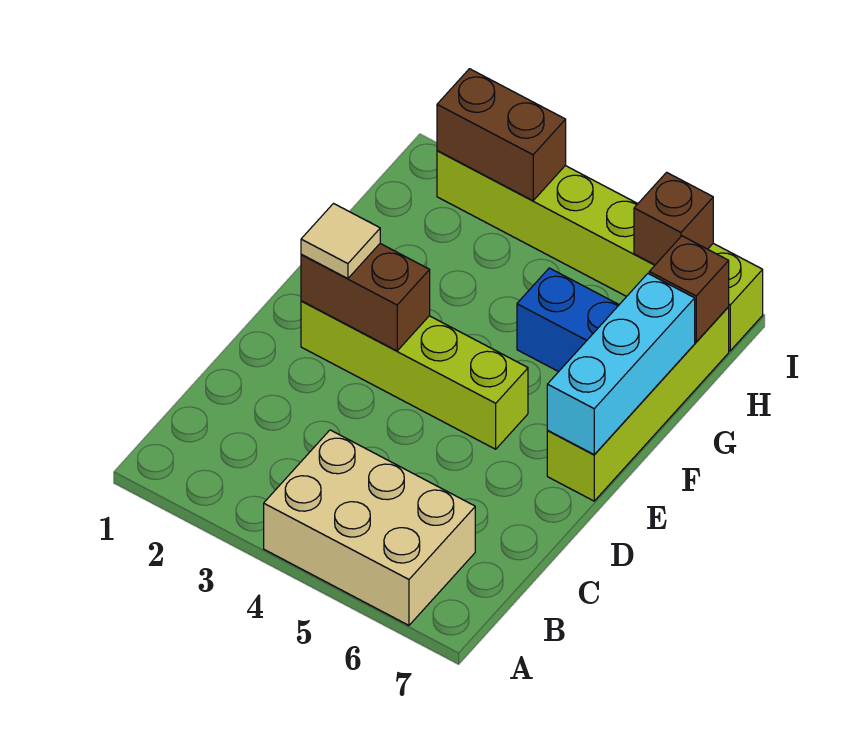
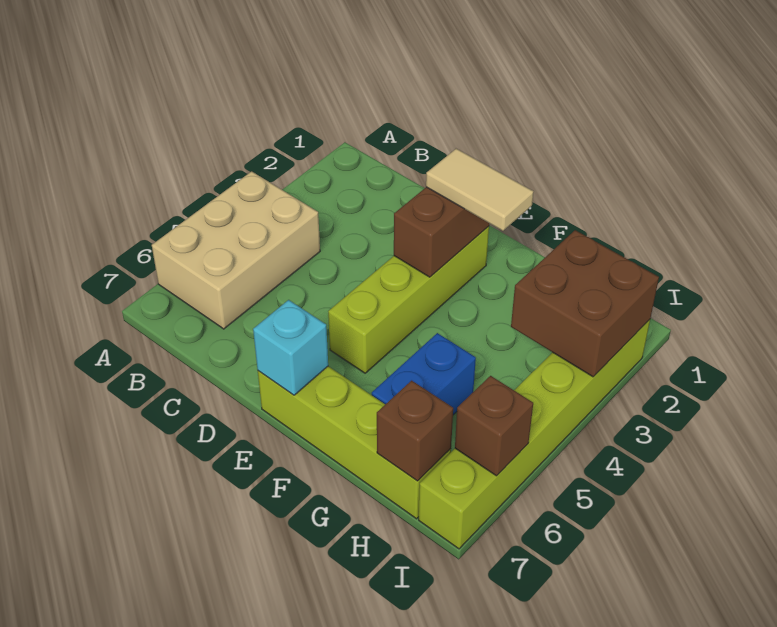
tan tile E2 level 3 -> tan tile E2:F2 level 3
cyan brick E7:G7 level 2 -> cyan brick E7 level 2
brown brick I2:I3 level 2 -> brown brick H2:I3 level 2

